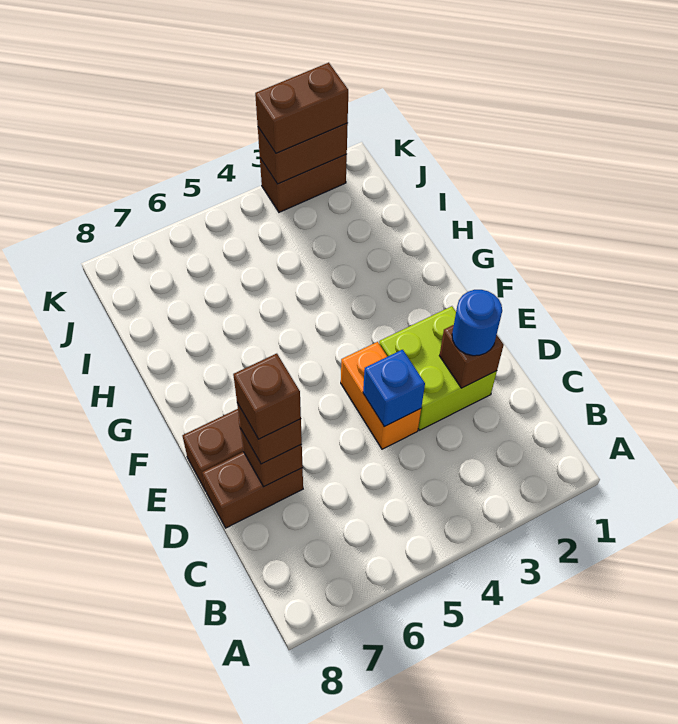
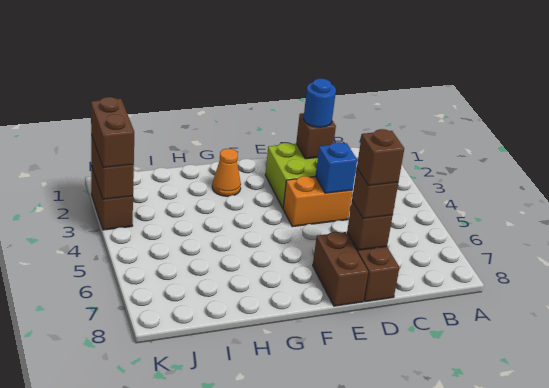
none -> orange cone G2 level 1

